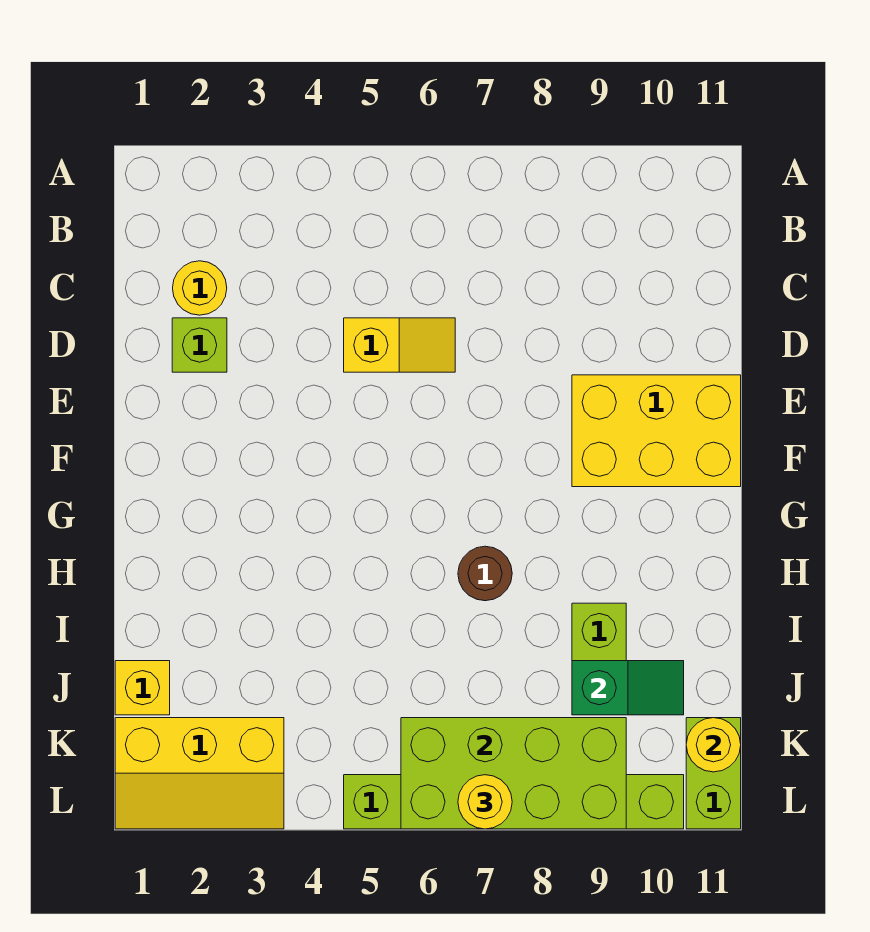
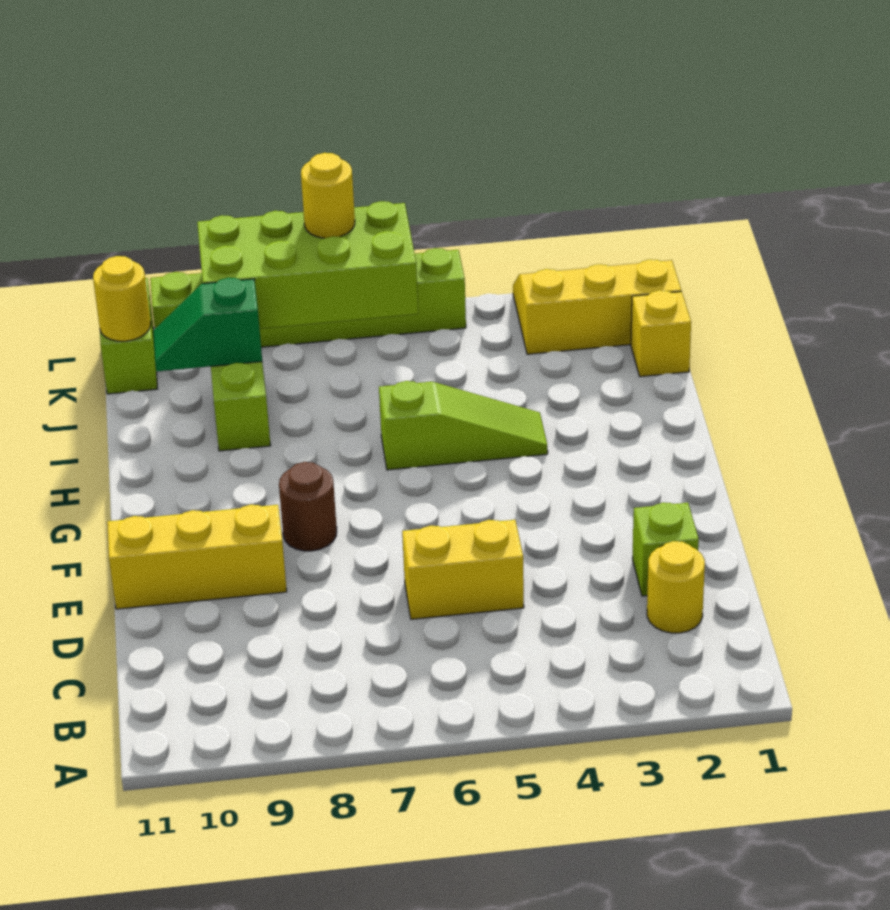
yellow slope D5:D6 level 1 top 5 -> yellow brick D5:D6 level 1
yellow brick E9:F11 level 1 -> yellow brick E9:E11 level 1
none -> lime slope H4:H6 level 1 top 6
brown round brick H7 level 1 -> brown round brick F8 level 1

